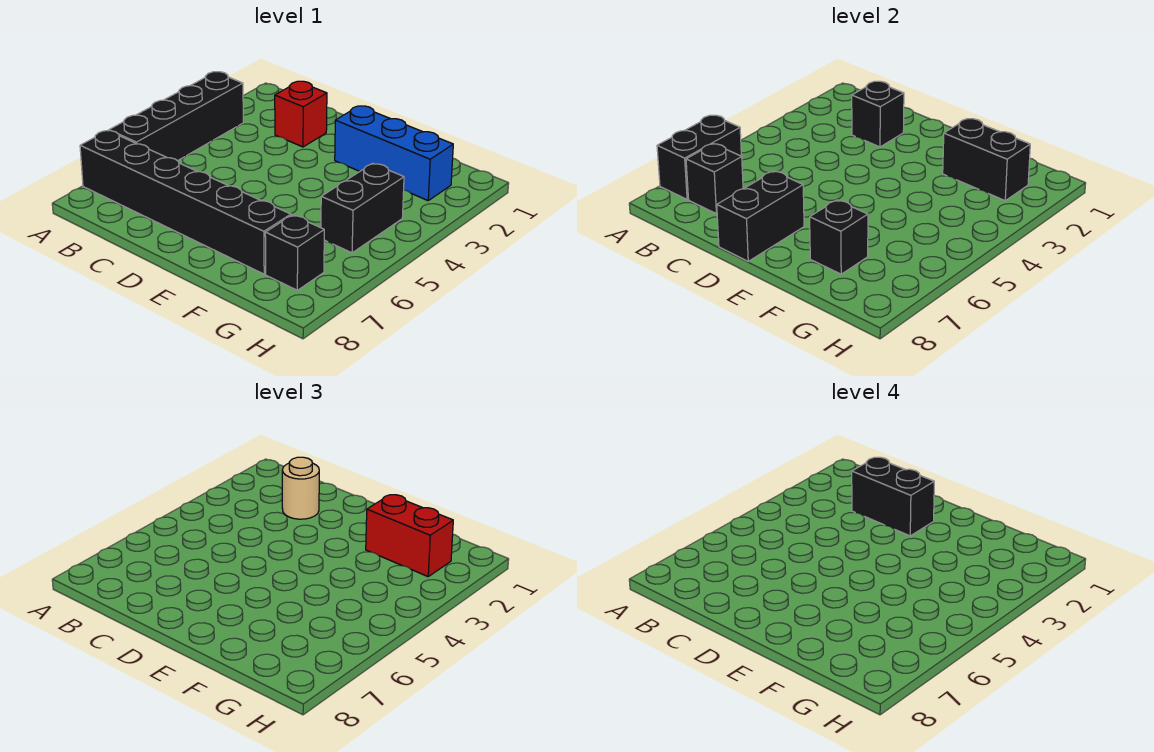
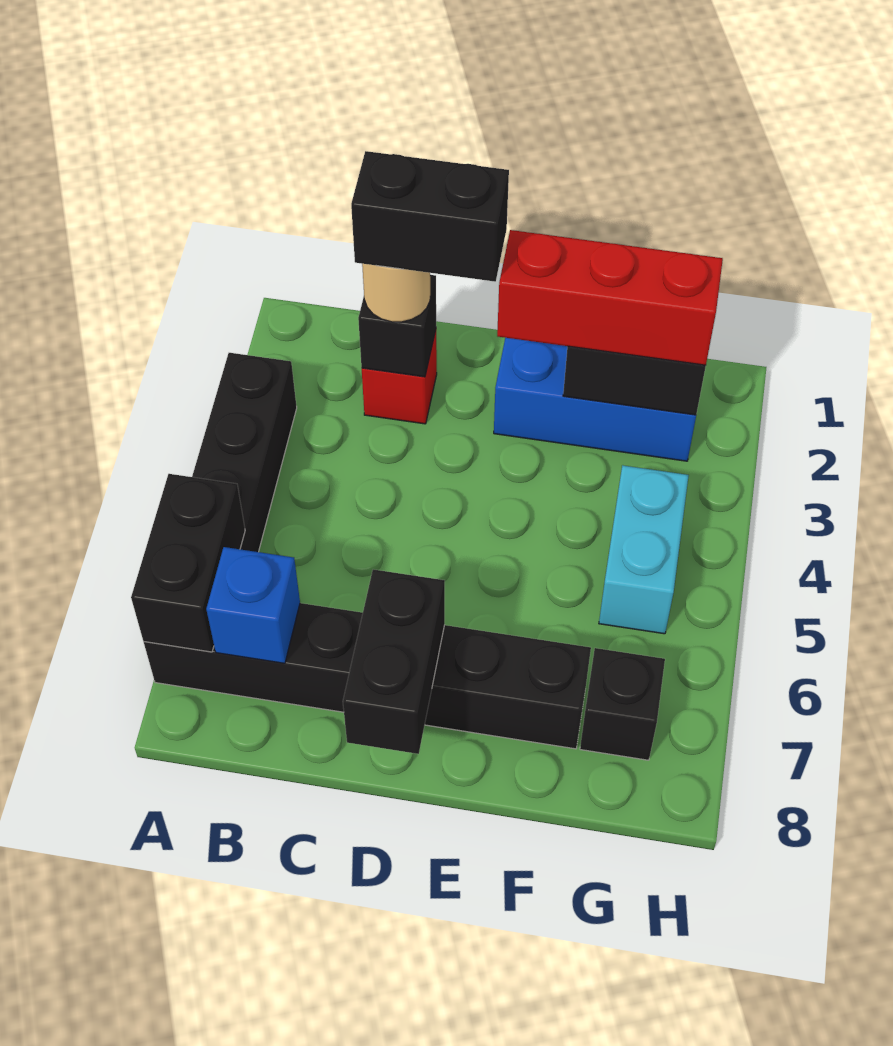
black brick B7 level 2 -> blue brick B7 level 2
red brick F2:G2 level 3 -> red brick E2:G2 level 3
black brick F7 level 2 -> none
black brick G4:G5 level 1 -> cyan brick G4:G5 level 1

